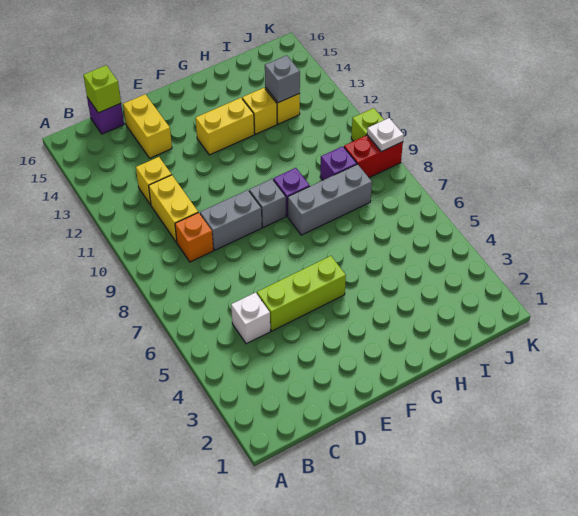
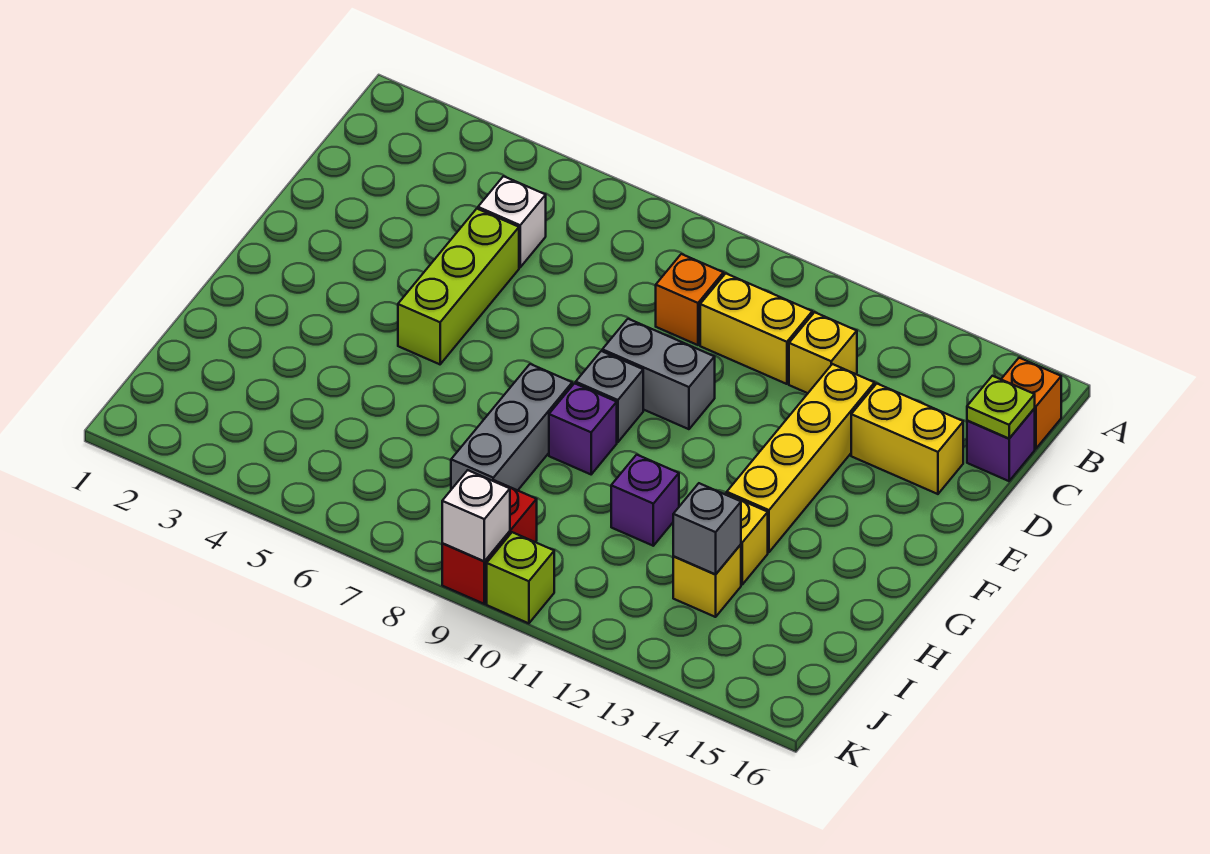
none -> orange brick B16 level 1
lime brick C16 level 2 -> lime plate C16 level 2
grey brick D9:E9 level 1 -> grey brick E9:E10 level 1
yellow brick F13:G13 level 1 -> yellow brick D13:G13 level 1
purple brick I9 level 1 -> purple brick H11 level 1
white plate K9 level 2 -> white brick K9 level 2

